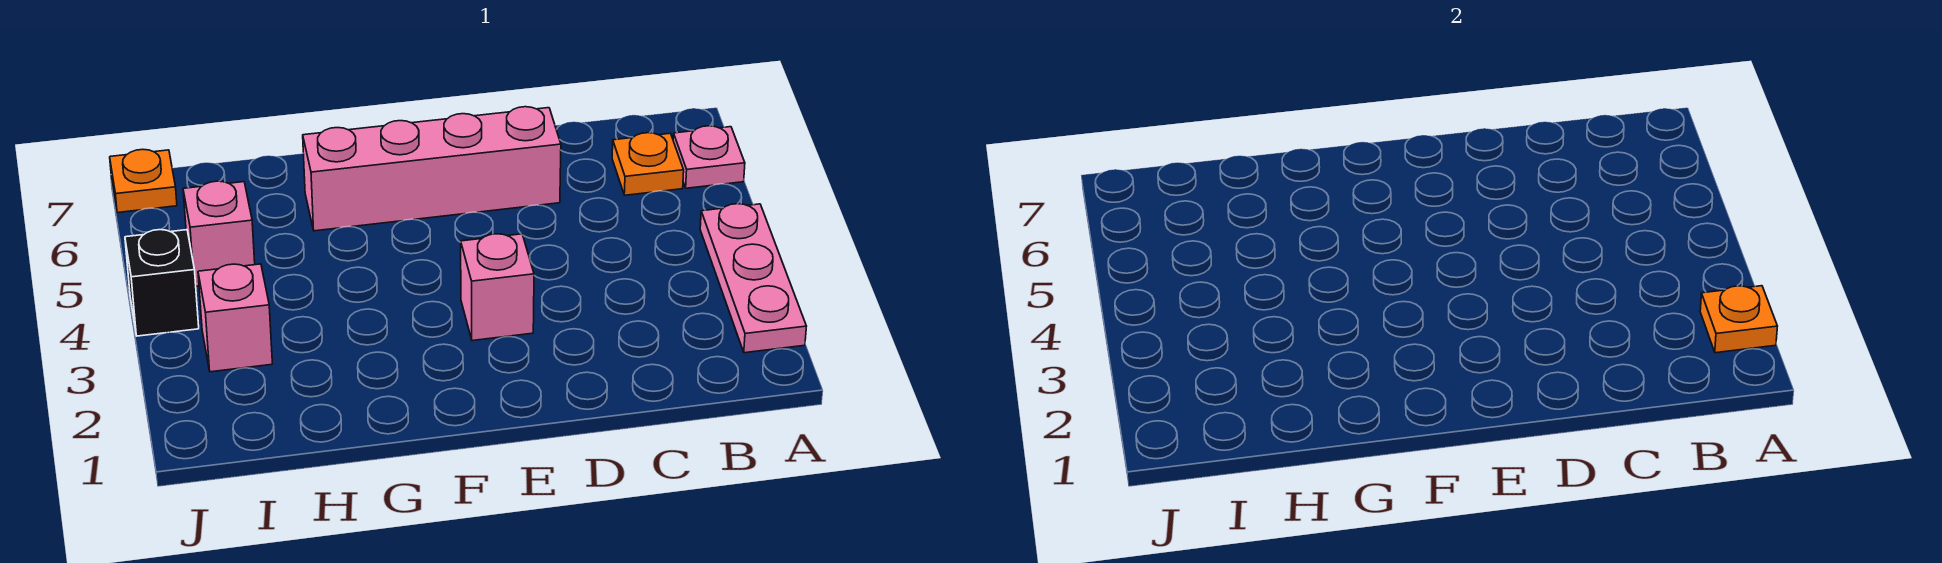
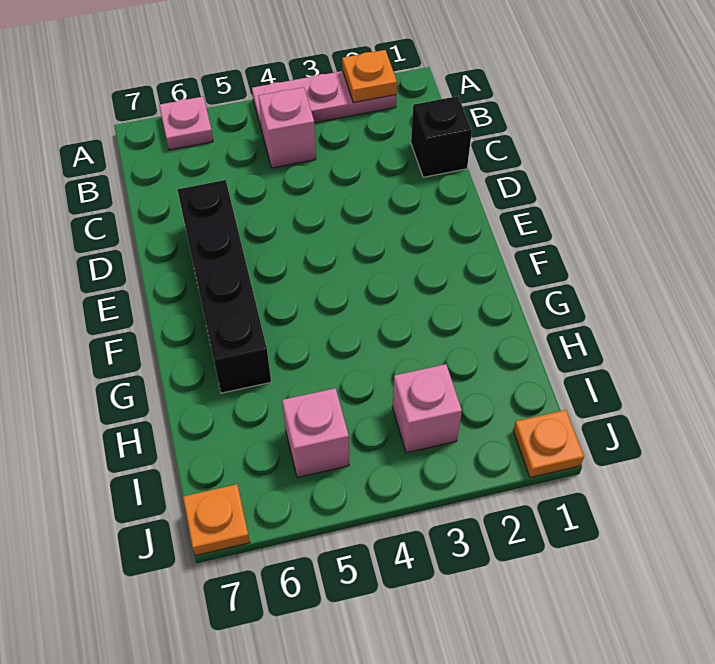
orange plate B6 level 1 -> orange plate J1 level 1
pink brick D6:G6 level 1 -> black brick D6:G6 level 1
pink brick E3 level 1 -> pink brick B4 level 1
black brick J4 level 1 -> black brick C1 level 1

